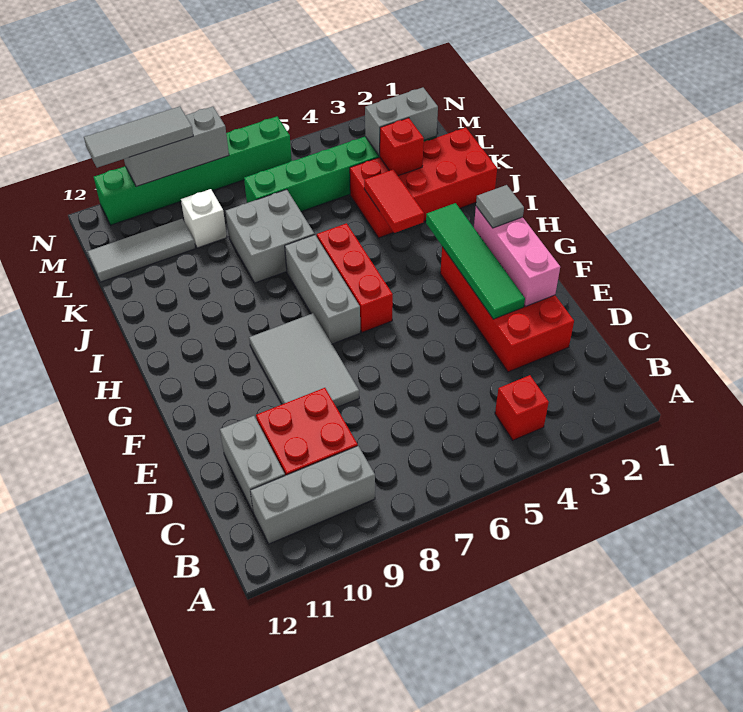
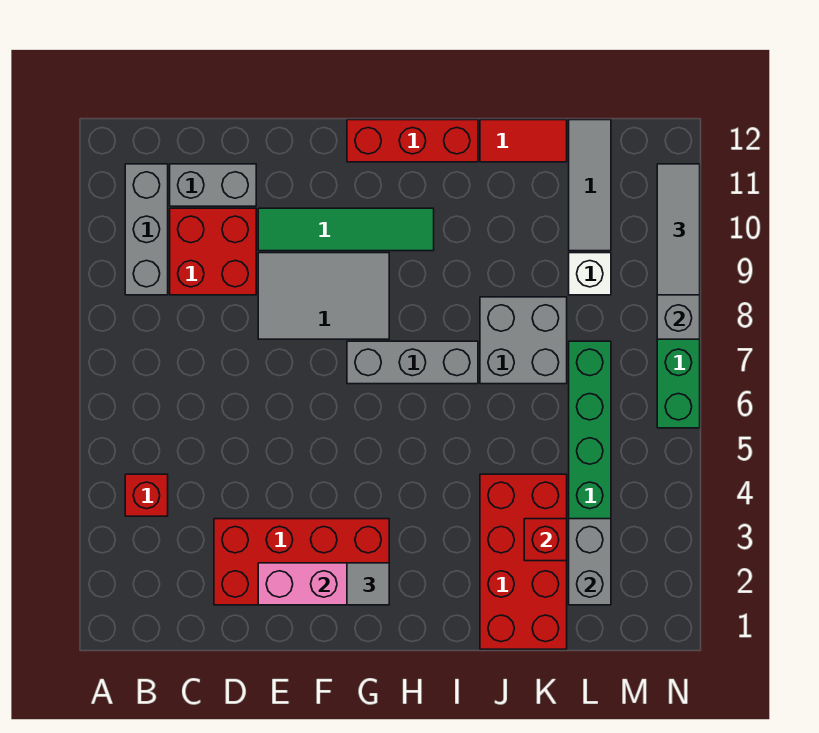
green tile E3:H3 level 2 -> green tile E10:H10 level 1
red brick G6:I6 level 1 -> red brick G12:I12 level 1
red tile I4:J4 level 2 -> red tile J12:K12 level 1

